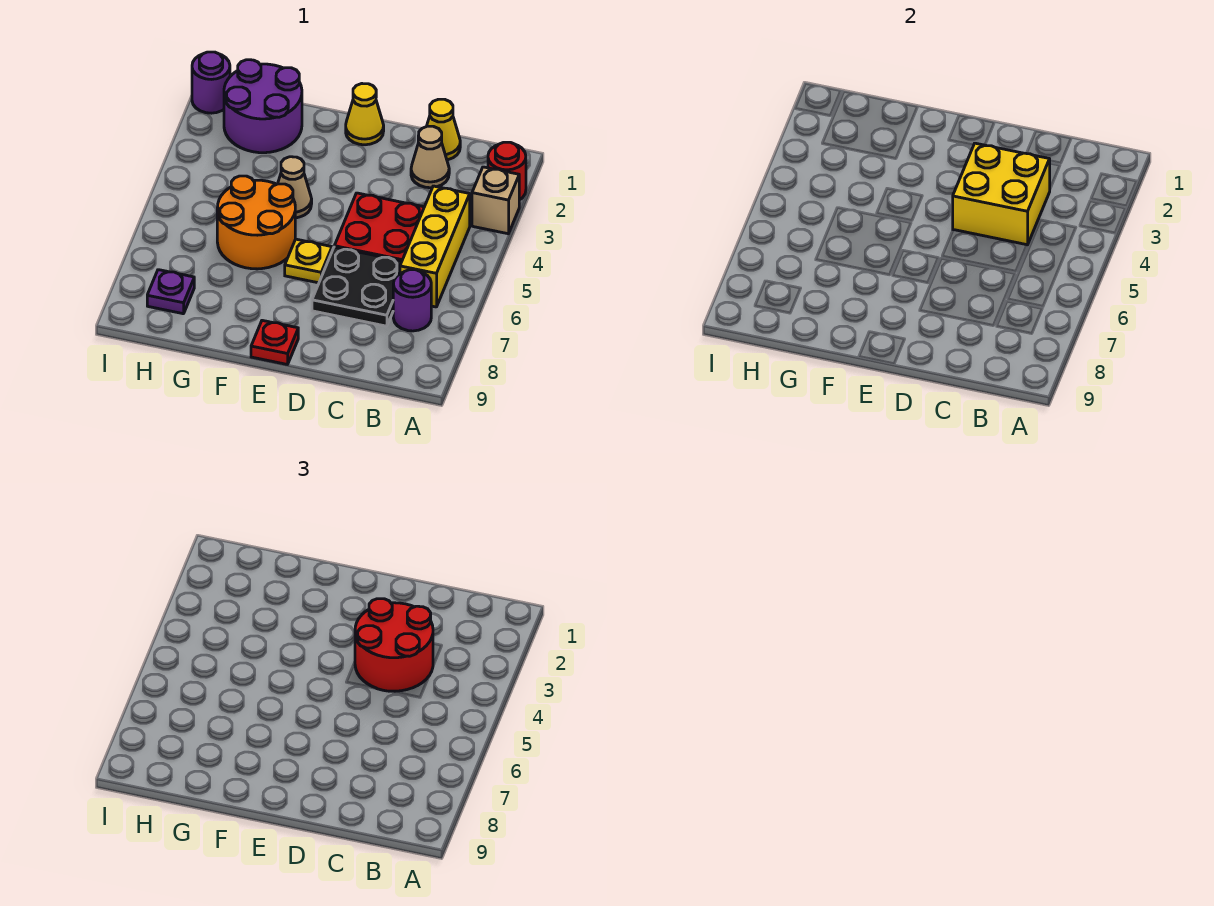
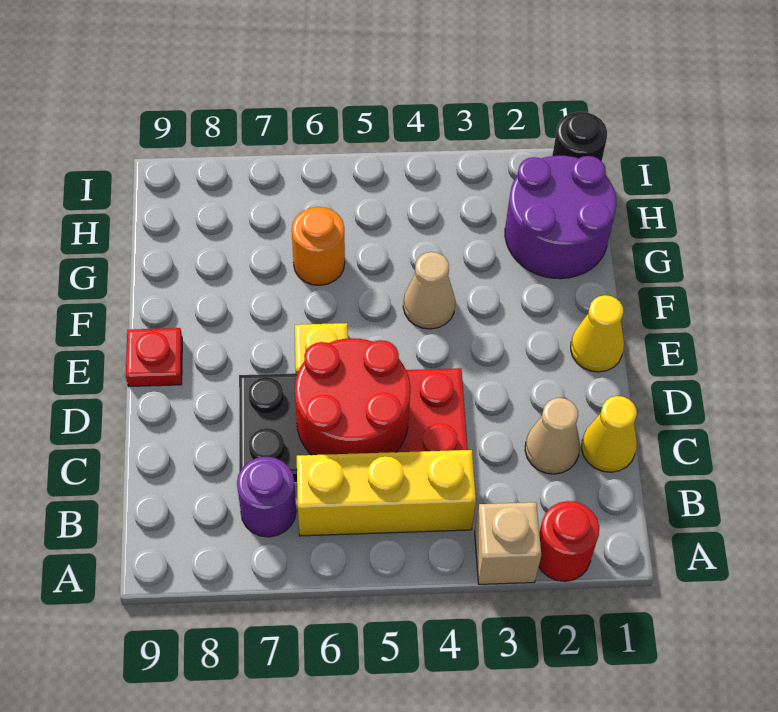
yellow brick C3:D4 level 2 -> none
red round brick C3:D4 level 3 -> red round brick C5:D6 level 2
orange round brick F5:G6 level 1 -> orange round brick G6 level 1
purple plate H8 level 1 -> none
purple round brick I1 level 1 -> black round brick I1 level 1

